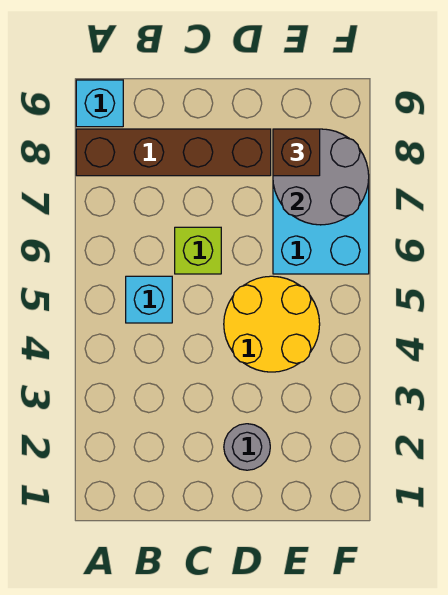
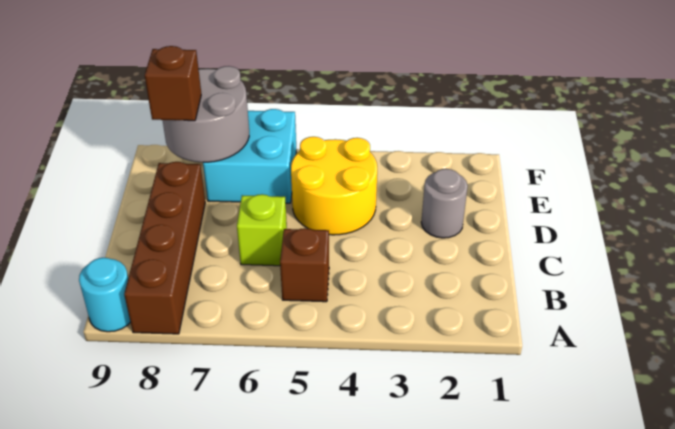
cyan brick A9 level 1 -> cyan round brick A9 level 1
cyan brick B5 level 1 -> brown brick B5 level 1

